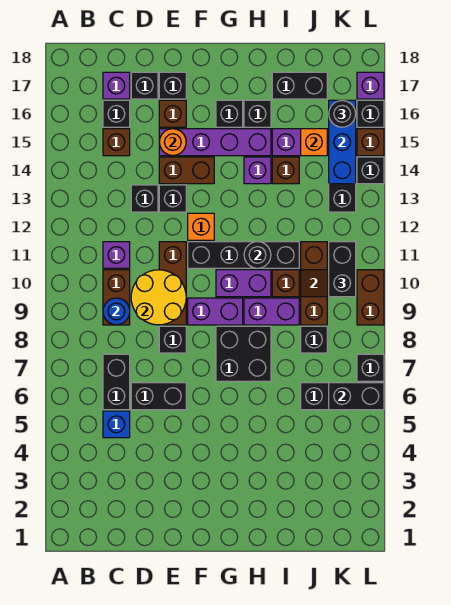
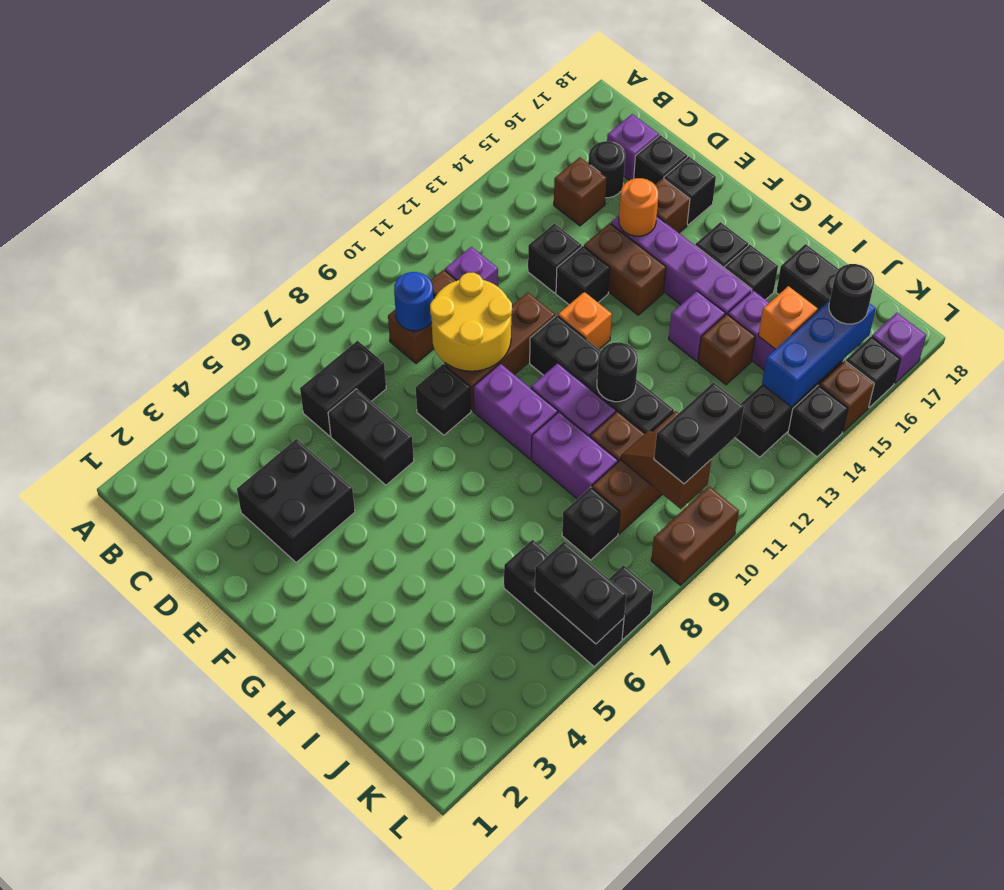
blue brick C5 level 1 -> none
black brick C16 level 1 -> black round brick C16 level 1
black brick G7:H8 level 1 -> black brick D3:E4 level 1

